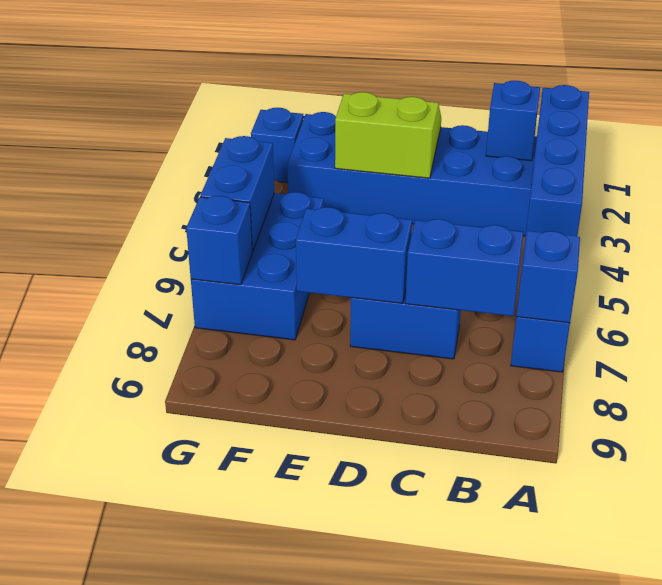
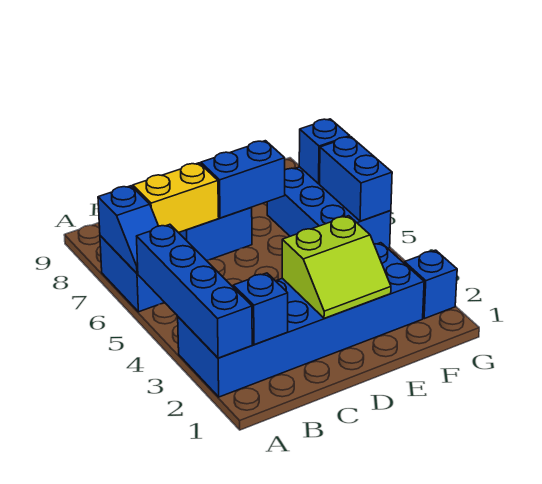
blue brick B7:C7 level 2 -> yellow brick B7:C7 level 2

